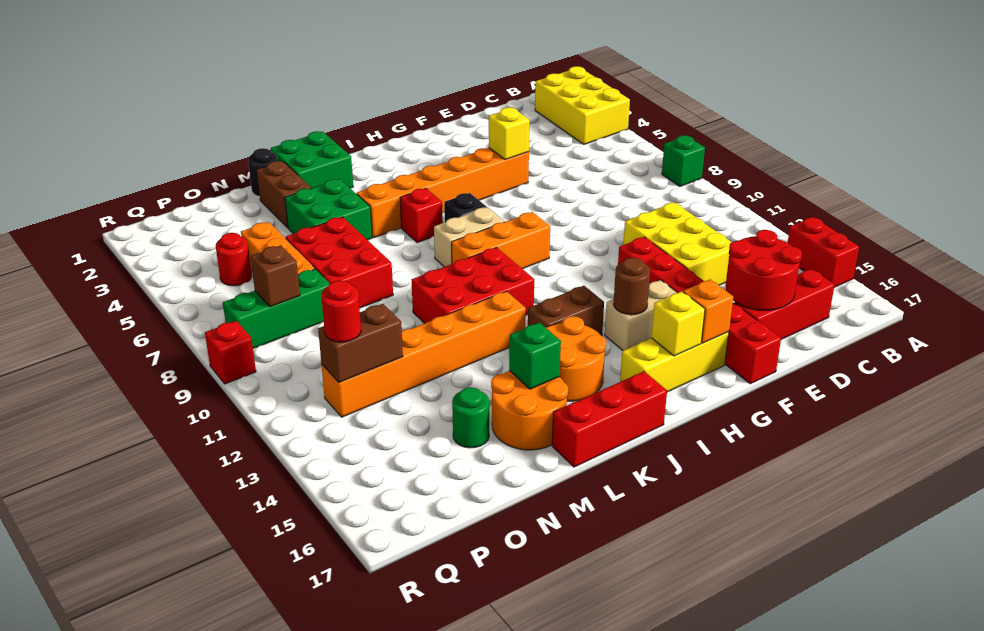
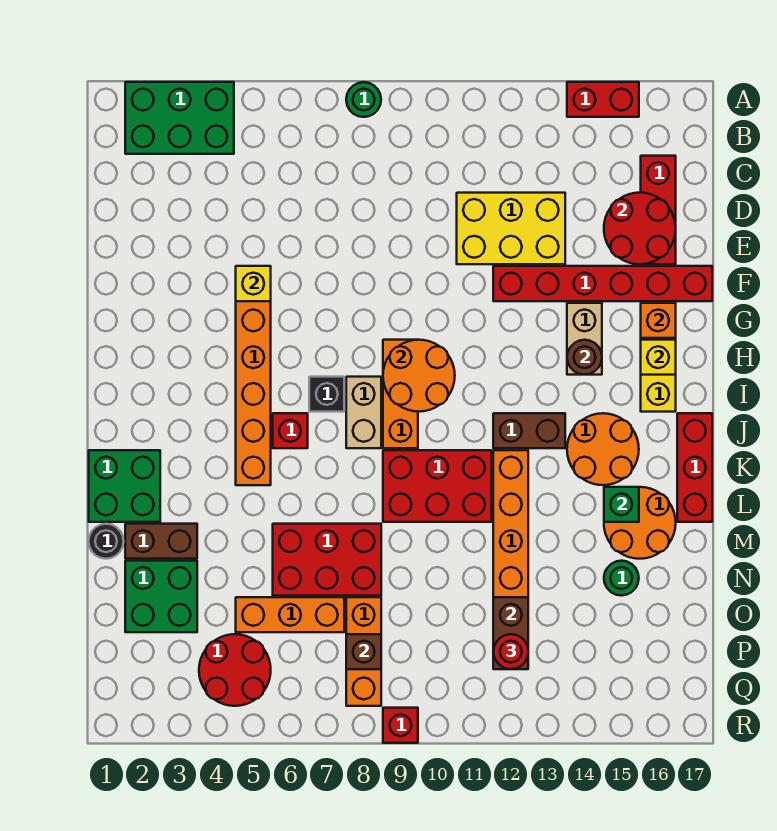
yellow brick A2:B4 level 1 -> green brick A2:B4 level 1
green brick A8 level 1 -> green round brick A8 level 1
none -> orange round brick H9:I10 level 2
brown brick I13:J13 level 1 -> brown brick J12:J13 level 1
red brick J10:L11 level 1 -> red brick K9:L11 level 1
green brick L4:M5 level 1 -> green brick N2:O3 level 1
green brick O8:Q8 level 1 -> orange brick O8:Q8 level 1
red round brick P5 level 1 -> red round brick P4:Q5 level 1

